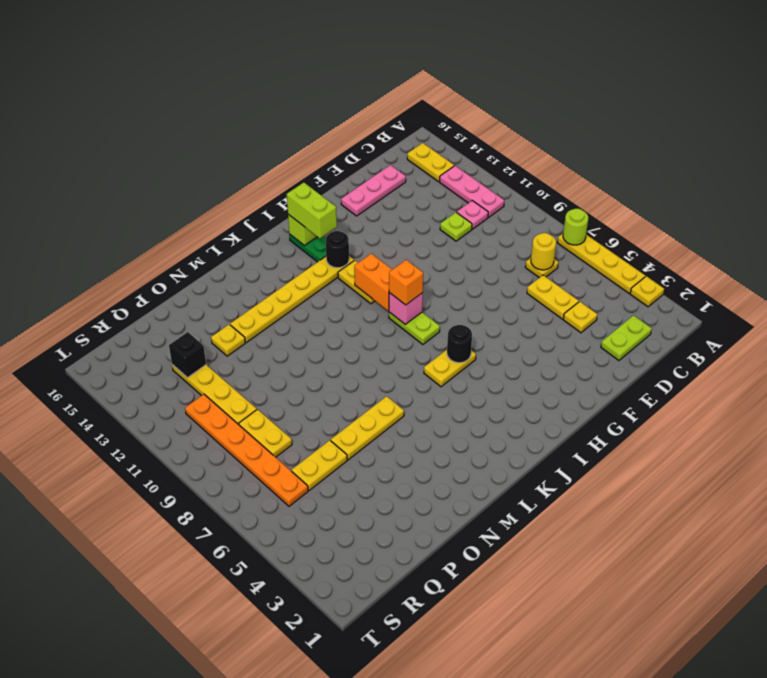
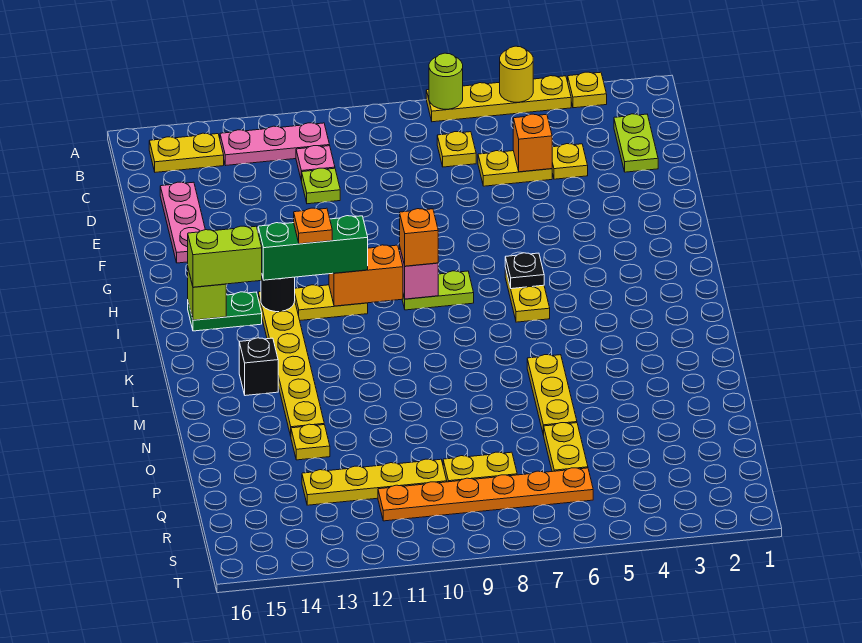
yellow round brick C7 level 2 -> yellow round brick A5 level 2
none -> orange brick D5 level 2
black round brick I6 level 2 -> black plate I6 level 2
none -> green brick I11:I13 level 3
none -> orange plate I12 level 4
black brick Q13 level 2 -> black brick L14 level 1

